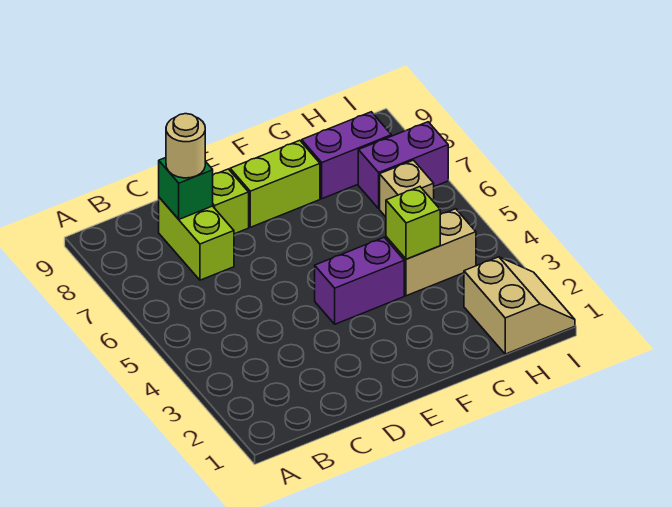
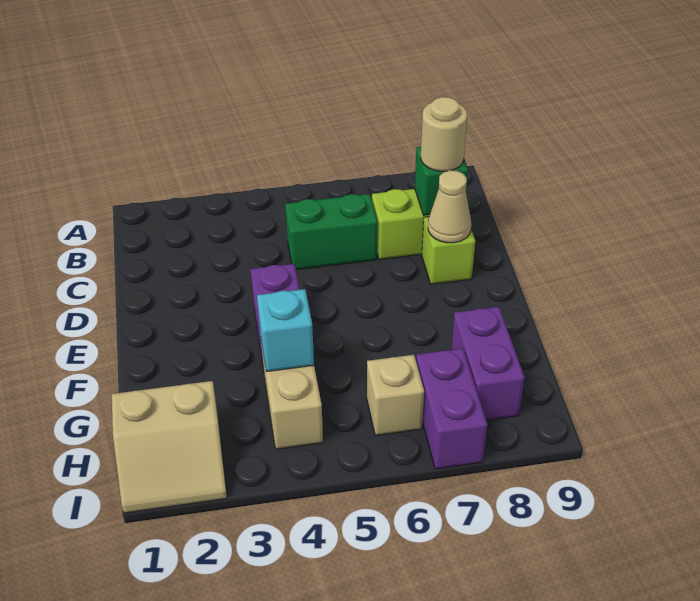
none -> green brick C5:C6 level 1
none -> tan cone D8 level 2
lime brick E8:F8 level 1 -> none
lime brick G4 level 2 -> cyan brick G4 level 2

